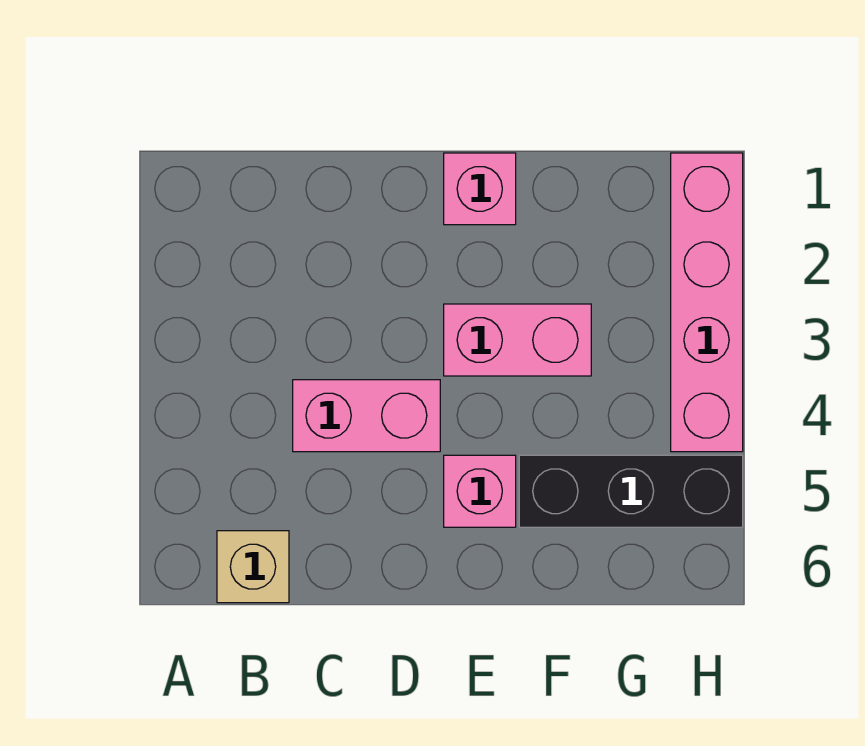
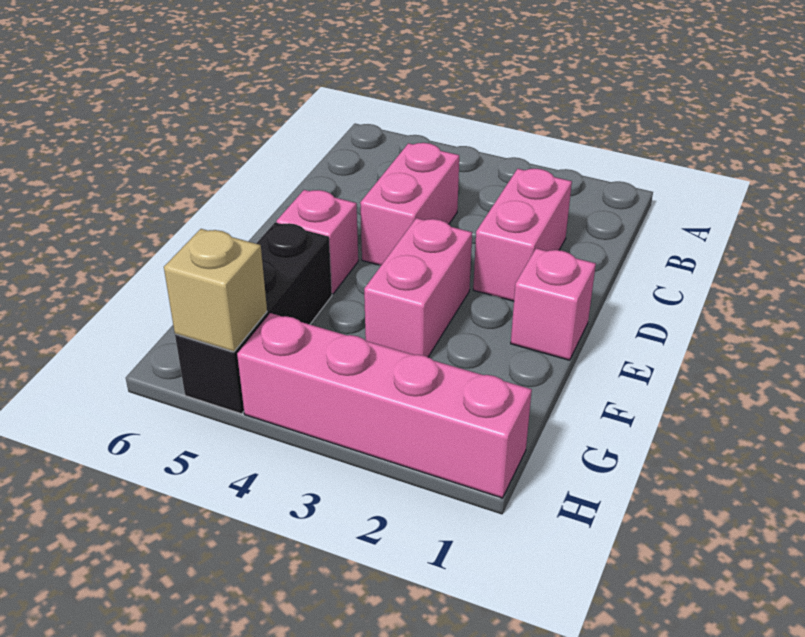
tan brick B6 level 1 -> tan brick H5 level 2
none -> pink brick C2:D2 level 1

